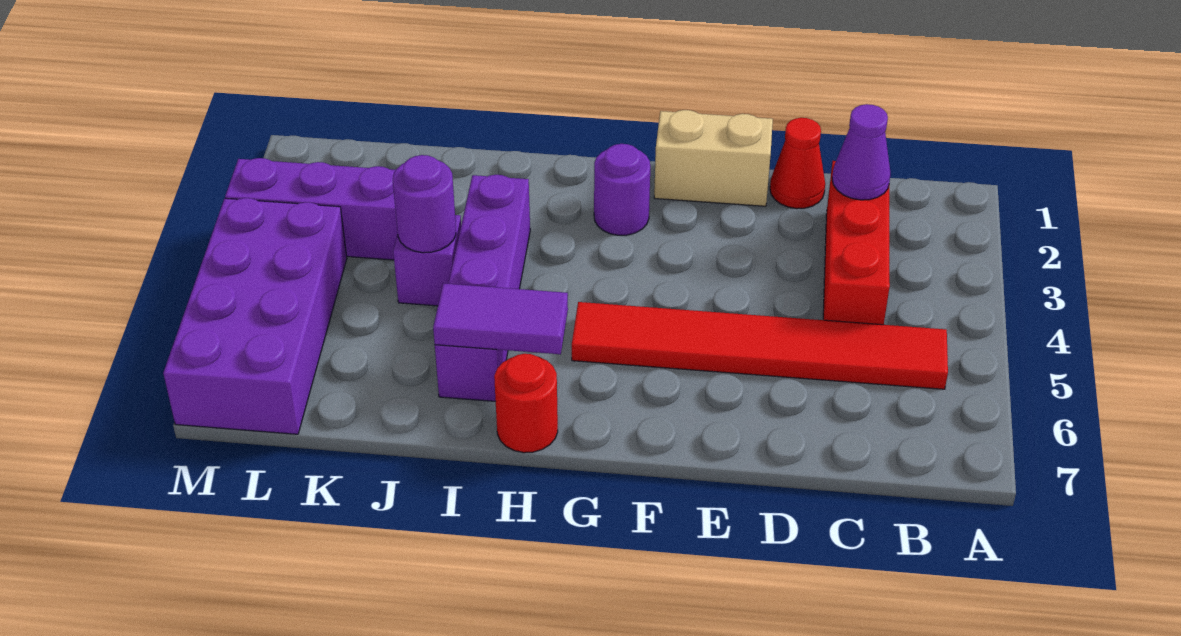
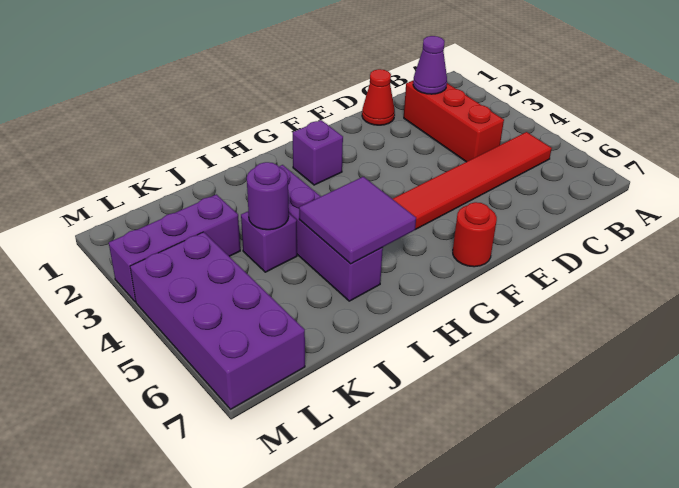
tan brick E1:F1 level 1 -> none
purple round brick G2 level 1 -> purple brick G2 level 1
purple tile H6:I6 level 2 -> purple tile H5:I6 level 2
red round brick H7 level 1 -> red round brick F7 level 1

